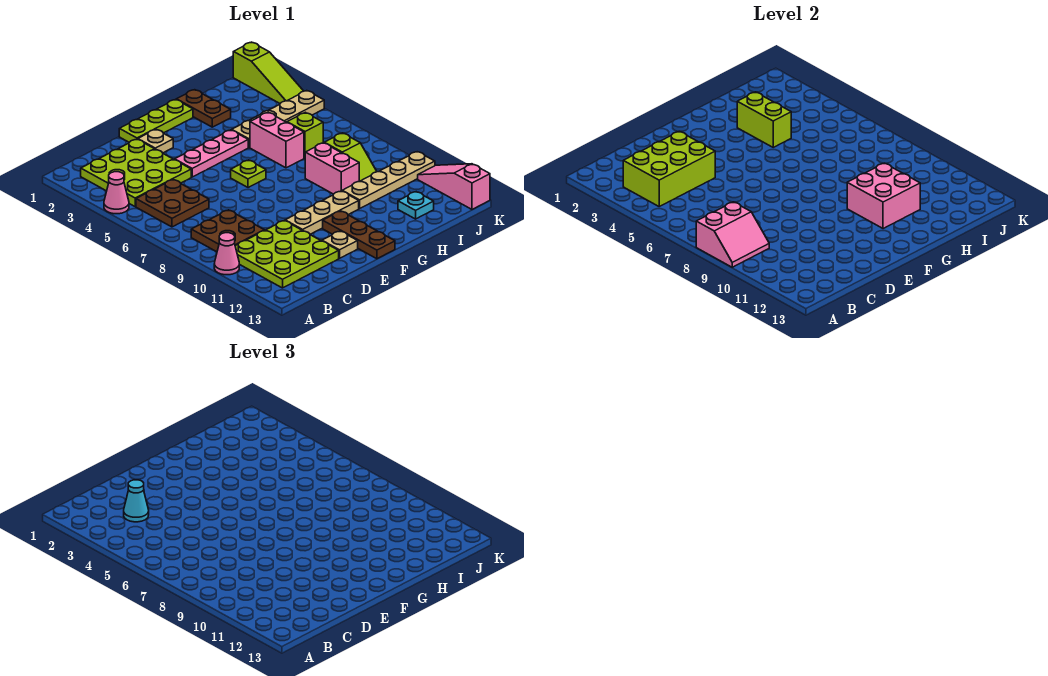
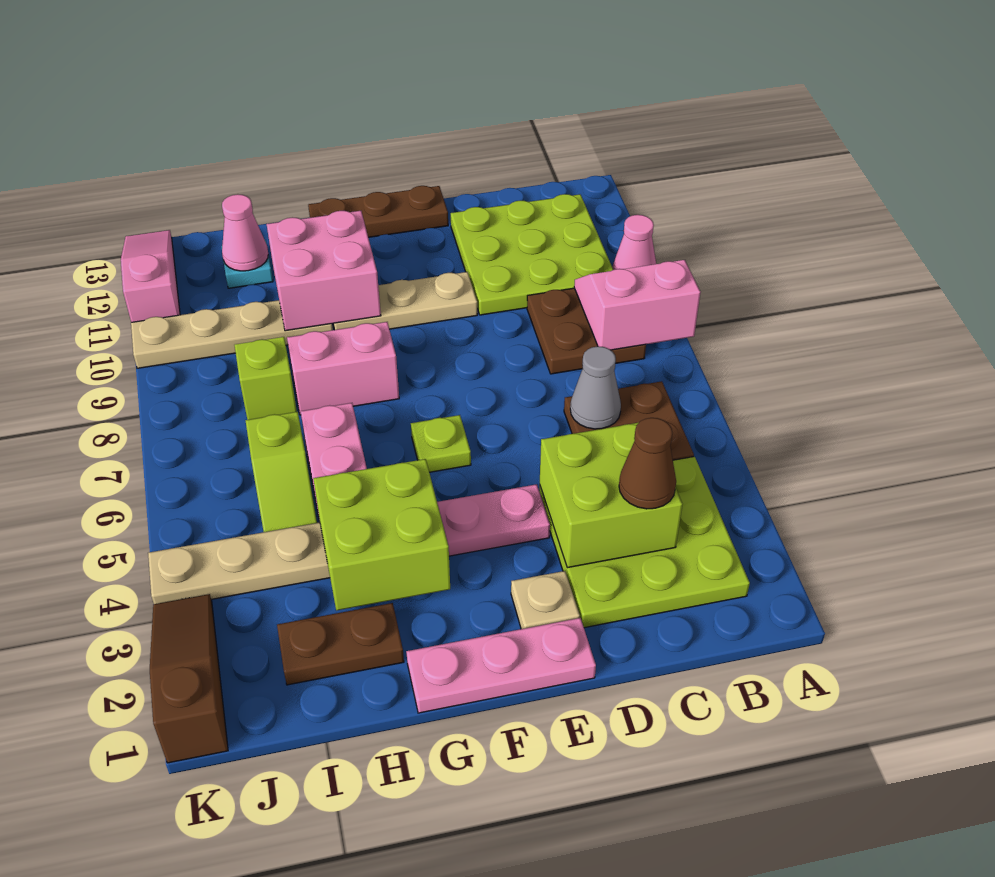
pink cone A4 level 1 -> pink cone I12 level 2
lime brick B3:D4 level 2 -> lime brick C3:D4 level 2
cyan cone C3 level 3 -> brown cone C3 level 3
none -> grey cone C6 level 2
lime plate E1:G1 level 1 -> pink plate E1:G1 level 1
tan plate E12 level 1 -> none
brown plate F11:F13 level 1 -> brown plate E13:G13 level 1
brown plate H1:H2 level 1 -> brown plate H2:I2 level 1
lime brick H3:H4 level 2 -> lime brick G3:H4 level 2
pink brick H8:H9 level 1 -> pink brick G8:H8 level 1
lime slope K1:K3 level 1 top 1 -> brown slope K1:K3 level 1 top 1
pink slope K11:K13 level 1 top 13 -> pink slope K11:K13 level 1 top 11

